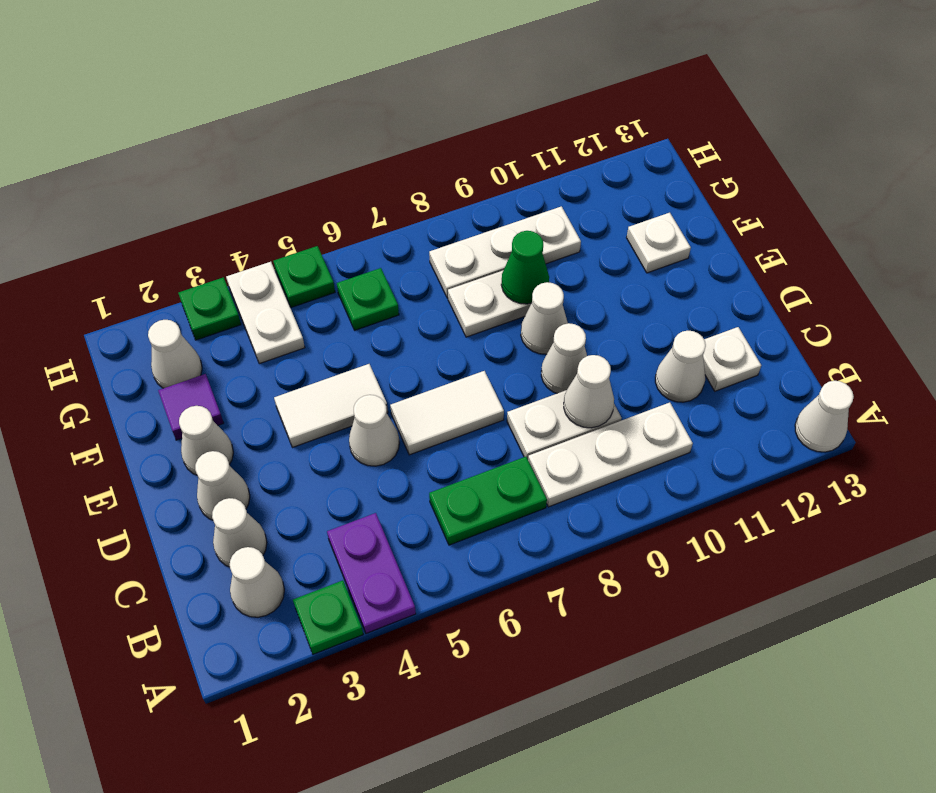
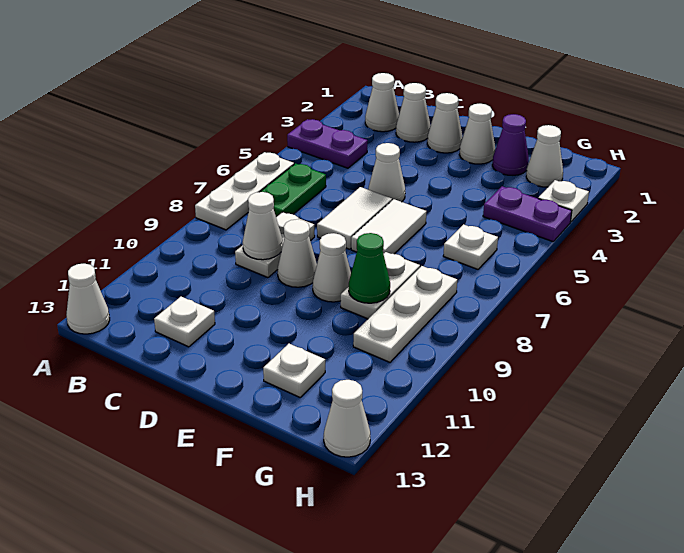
green plate A3 level 1 -> none
white plate B8:B10 level 1 -> white plate A6:A8 level 1
white cone C11 level 1 -> white cone H13 level 1
white tile E4:E5 level 1 -> white tile E6:E7 level 1
purple tile F2 level 1 -> purple cone F2 level 1
white plate G4:H4 level 1 -> purple plate G4:H4 level 1
green plate G6 level 1 -> white plate G6 level 1
green plate H3 level 1 -> white plate H3 level 1
green plate H5 level 1 -> none

